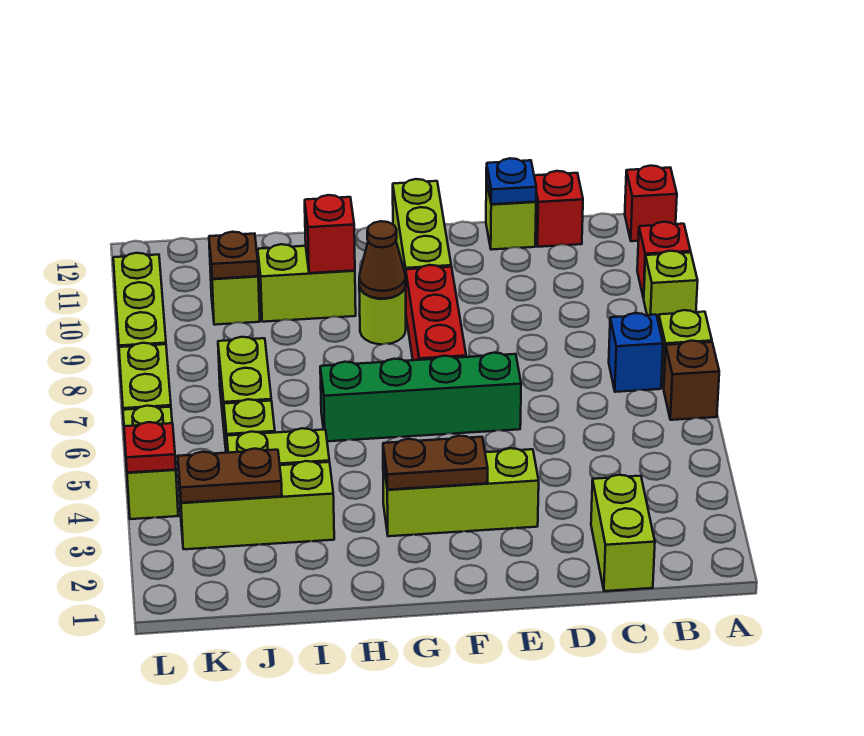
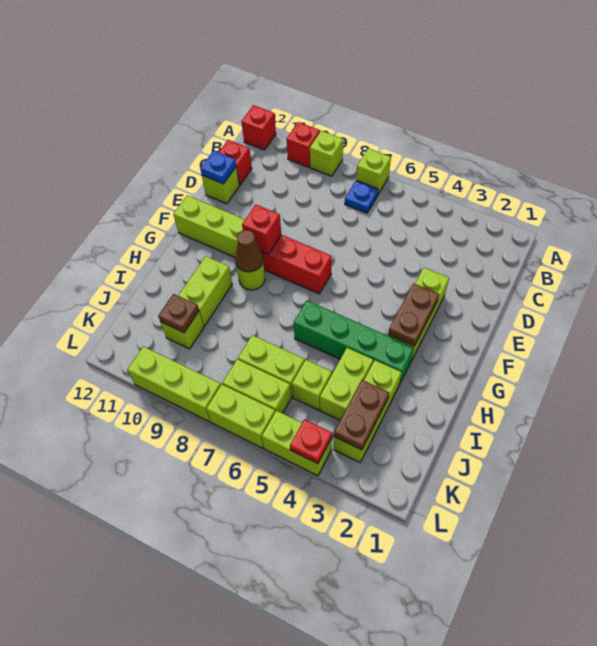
brown brick A6 level 1 -> none
blue brick B7 level 1 -> blue plate B7 level 1
lime brick C1:C2 level 1 -> lime brick K6:K7 level 1
green brick E6:H6 level 1 -> green brick H3:H6 level 1
red brick H10 level 2 -> red brick F9 level 2

